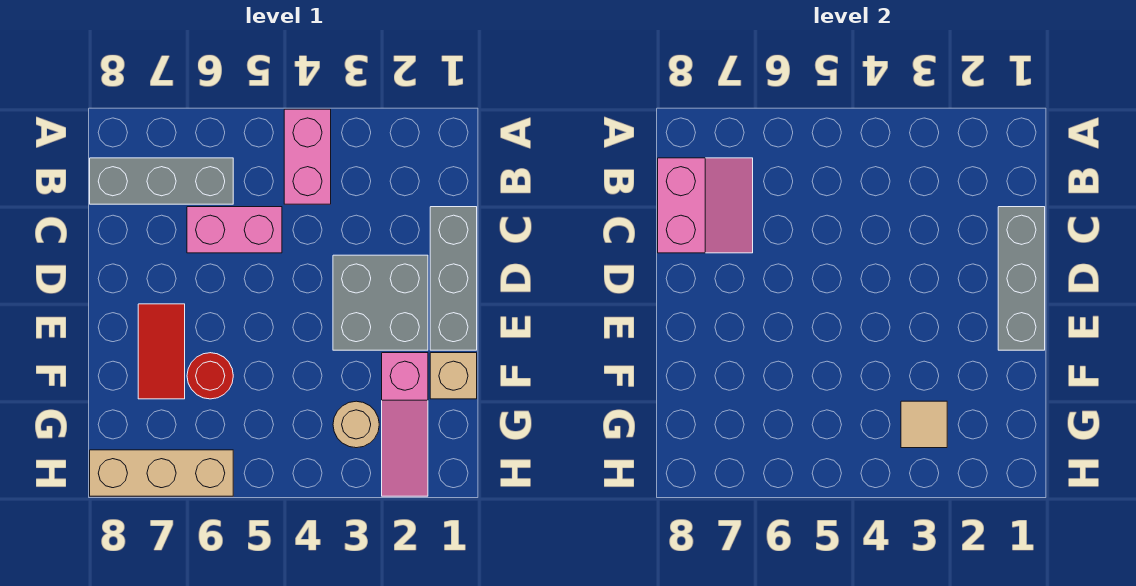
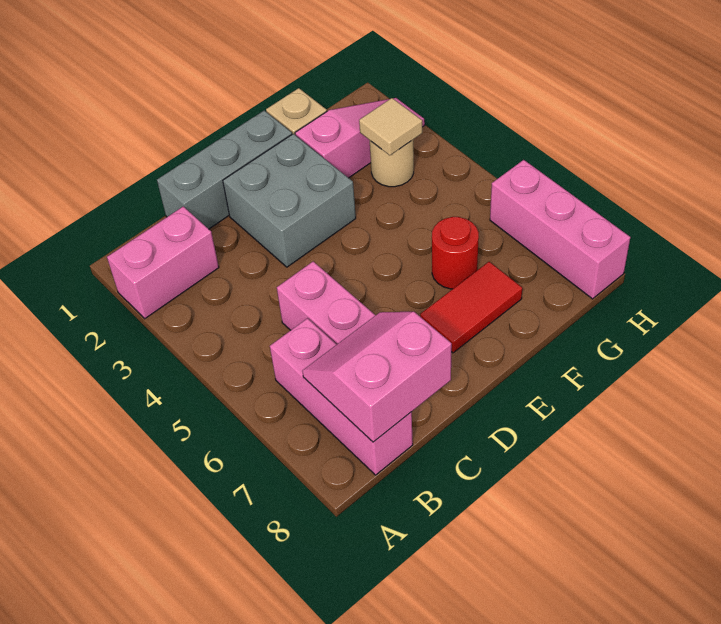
pink brick A4:B4 level 1 -> pink brick A2:B2 level 1
grey brick B6:B8 level 1 -> pink brick B6:B8 level 1
grey brick C1:E1 level 2 -> none
tan brick H6:H8 level 1 -> pink brick H6:H8 level 1

